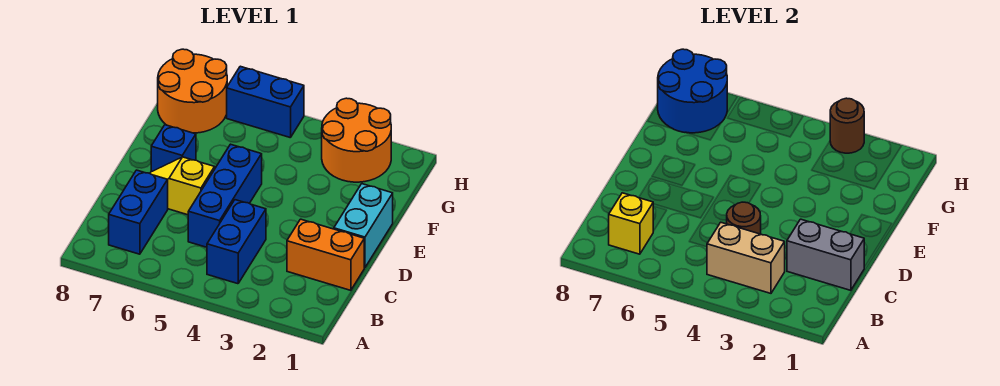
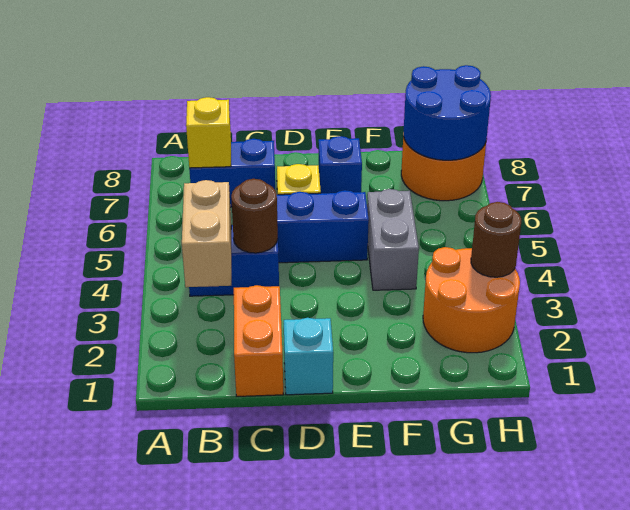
grey brick C1:C2 level 2 -> grey brick F4:F5 level 1
cyan brick D1:E1 level 1 -> cyan brick D1 level 1
blue brick H5:H6 level 1 -> none

